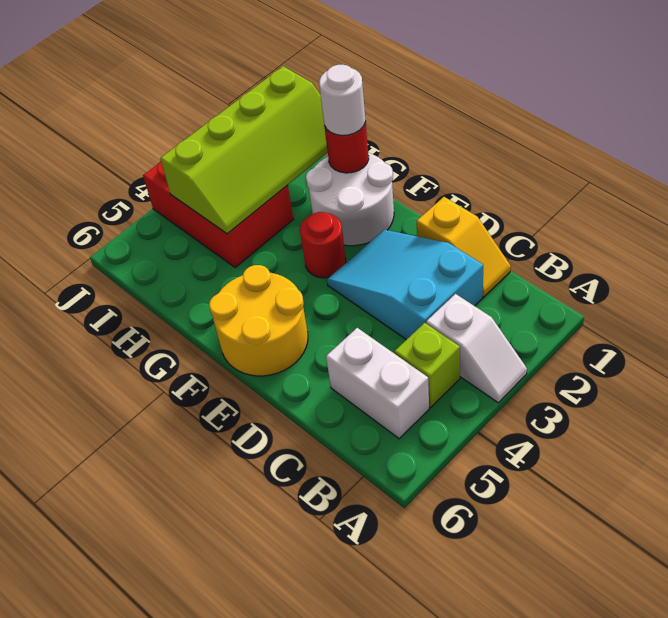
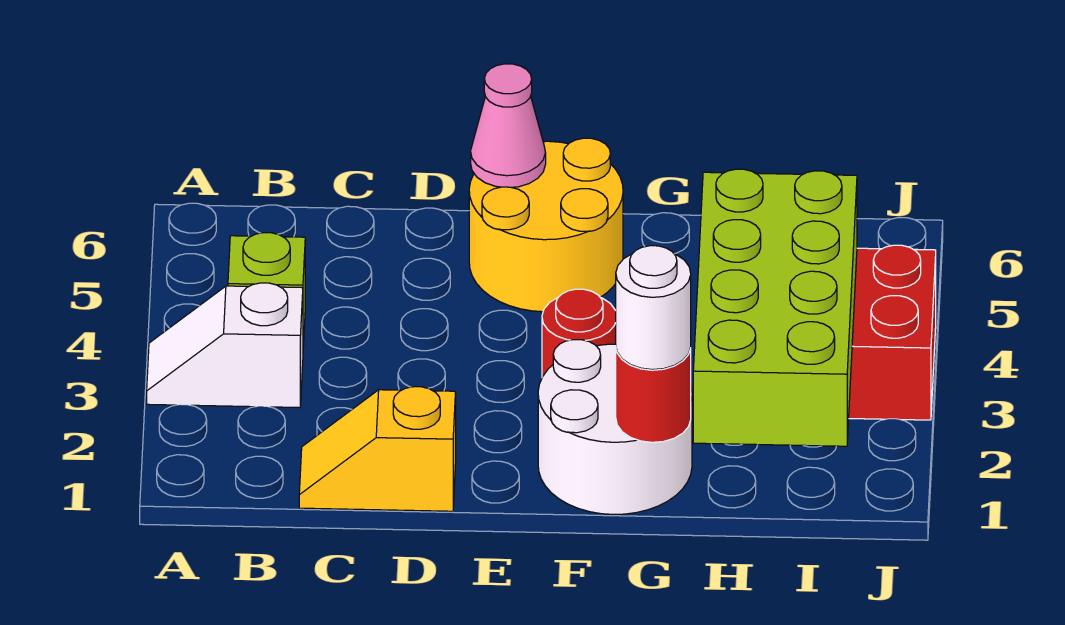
white brick B5:C5 level 1 -> none
cyan slope C2:E3 level 1 top C -> none
none -> pink cone E6 level 2
lime slope H1:I4 level 2 top I -> lime brick H1:I4 level 2

